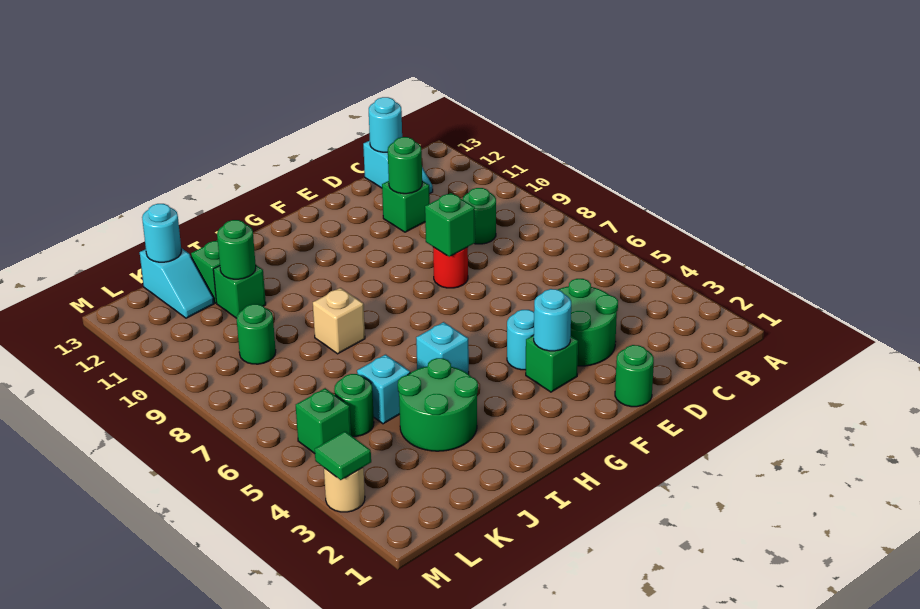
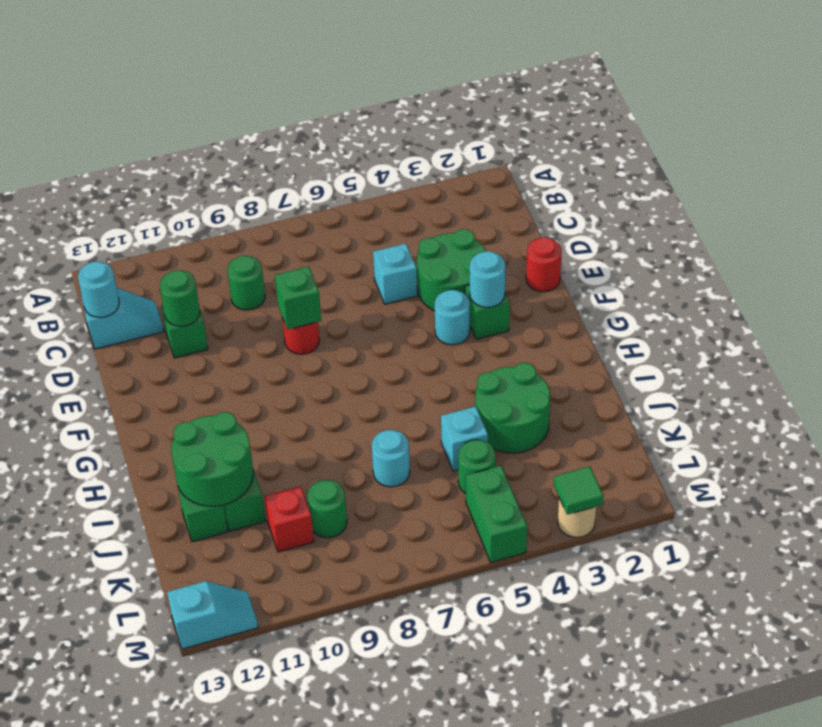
green round brick E1 level 1 -> red round brick E1 level 1
cyan brick H5 level 1 -> cyan brick D5 level 1
tan brick I8 level 1 -> none
green round brick J11 level 2 -> green round brick I11:J12 level 2
none -> red brick K10 level 1
cyan slope K12:K13 level 1 top 13 -> cyan slope M12:M13 level 1 top 13
cyan round brick K13 level 2 -> cyan round brick J7 level 1
green brick L5 level 1 -> green brick L5:M5 level 1

